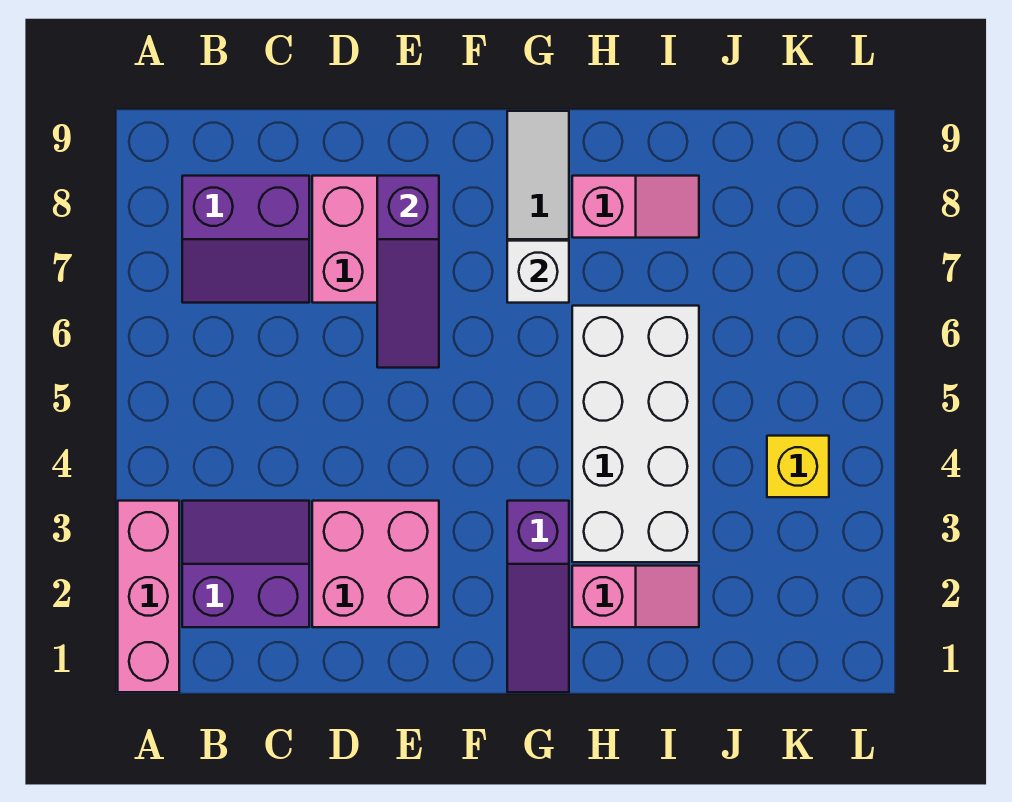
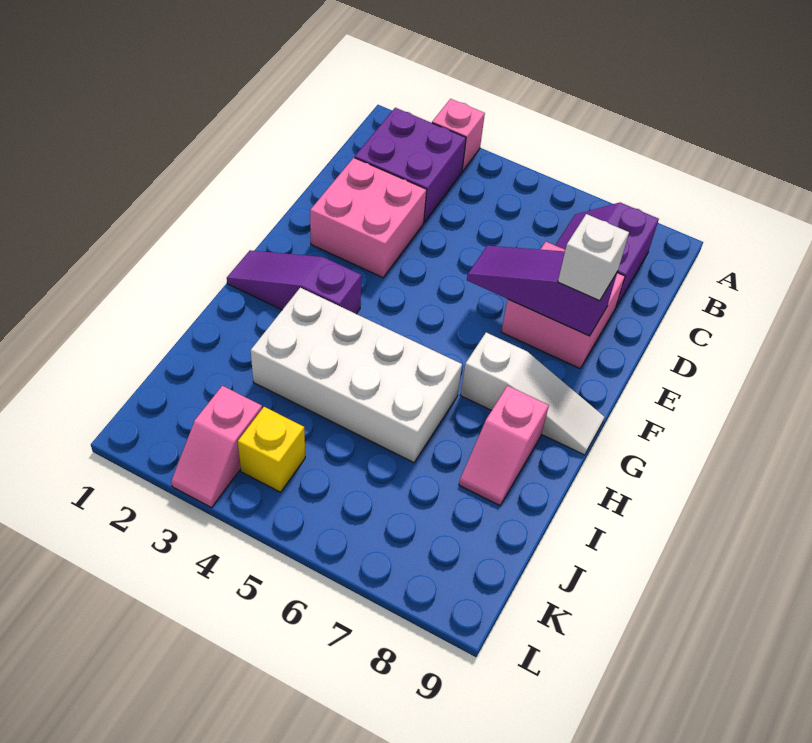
pink brick A1:A3 level 1 -> pink brick A3 level 1
purple slope B2:C3 level 1 top 2 -> purple brick B2:C3 level 1
white brick G7 level 2 -> white brick E8 level 3
pink slope H2:I2 level 1 top H -> pink slope K3:L3 level 1 top K

